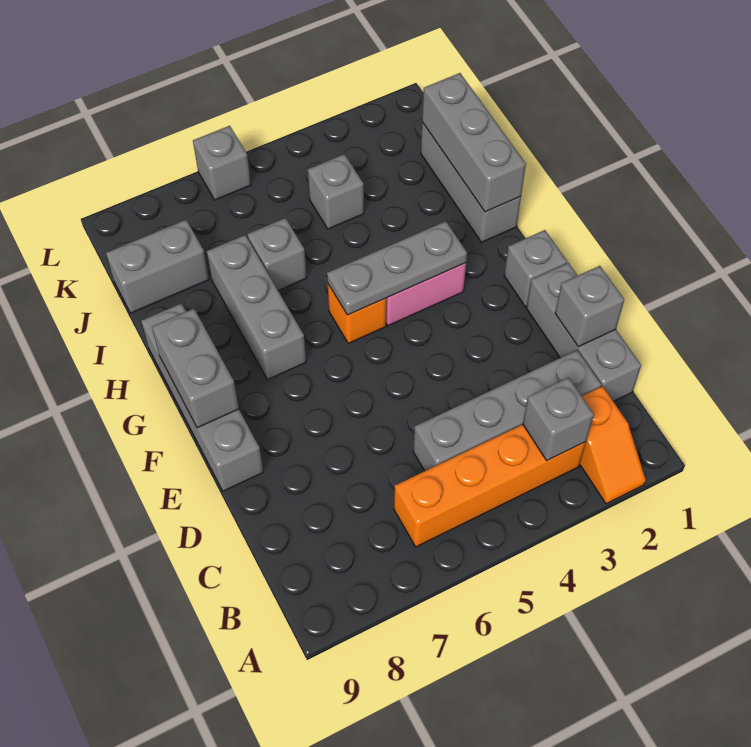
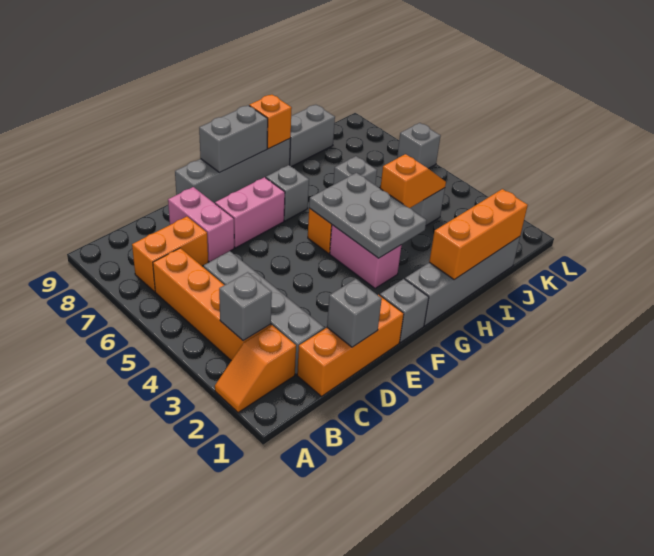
none -> orange brick B7:C7 level 1
grey brick C1:E1 level 1 -> orange brick C1:E1 level 1
none -> pink brick D7:D8 level 1
none -> pink brick E7:F7 level 1
grey plate G3:G5 level 2 -> grey plate G3:H5 level 2
grey brick G7:I7 level 1 -> grey brick G7 level 1
grey brick H1:J1 level 1 -> grey brick G1:J1 level 1
grey brick H1:J1 level 2 -> orange brick H1:J1 level 2
none -> orange brick H9 level 2
none -> orange slope I4:J4 level 2 top I
grey brick J8:J9 level 1 -> grey brick I9:J9 level 1

